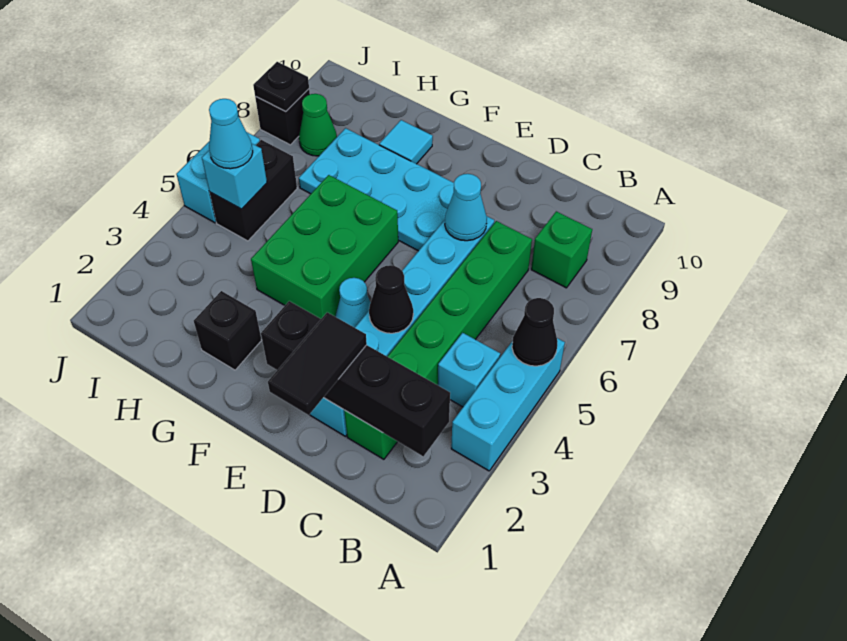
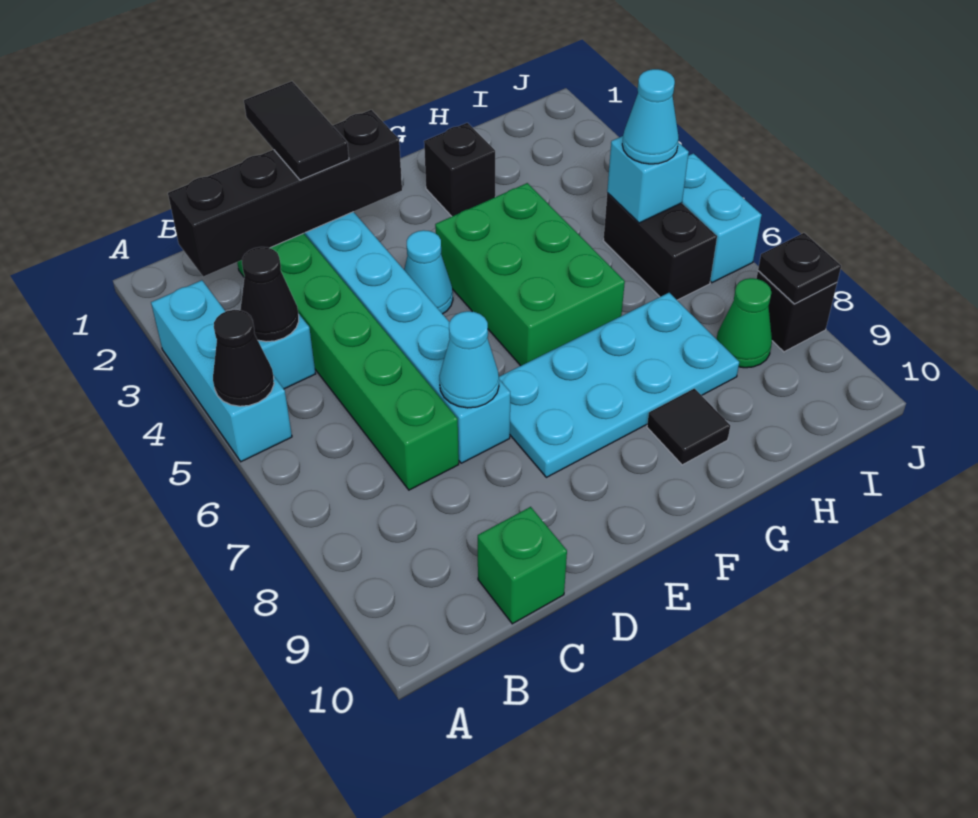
green brick B8 level 1 -> green brick C10 level 1
black cone D4 level 2 -> black cone B4 level 2
cyan tile G9 level 1 -> black tile G9 level 1

